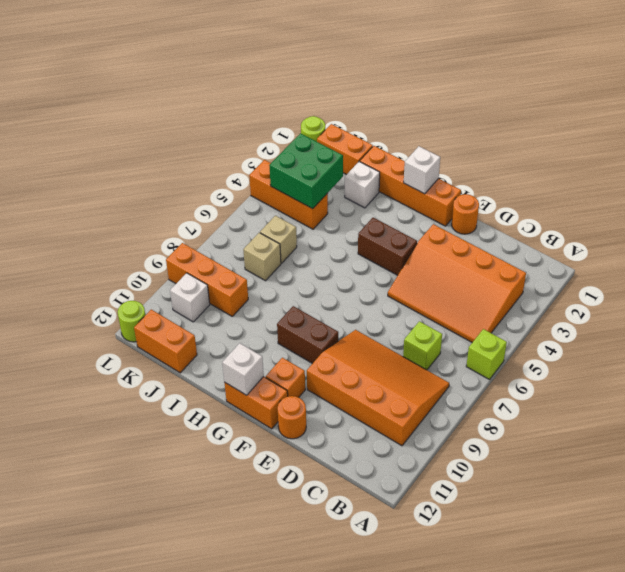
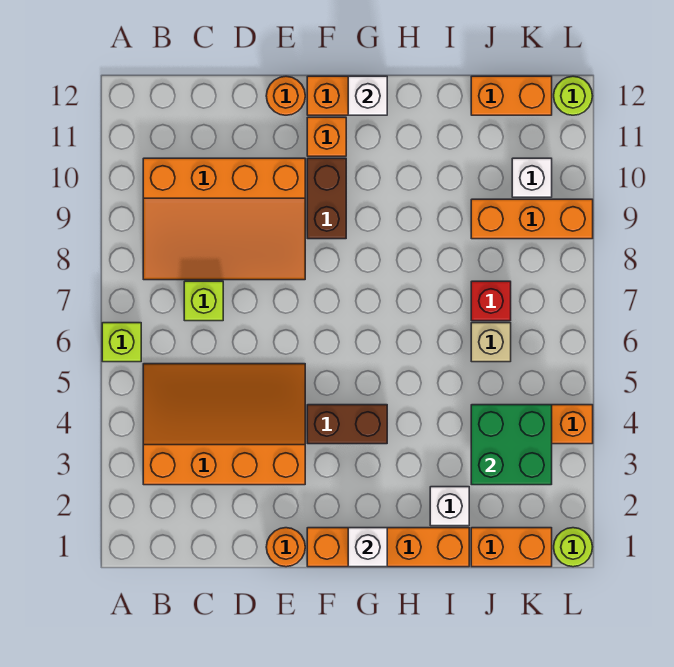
brown brick F9:G9 level 1 -> brown brick F9:F10 level 1
tan brick J7 level 1 -> red brick J7 level 1

